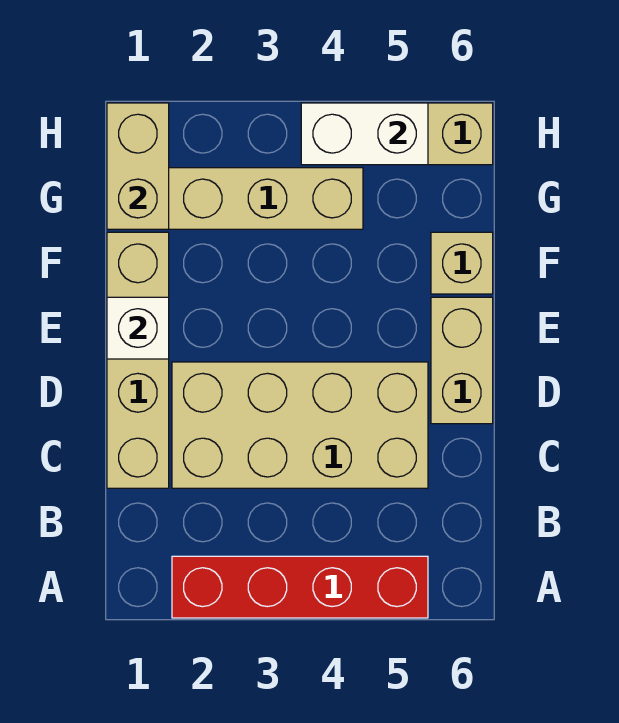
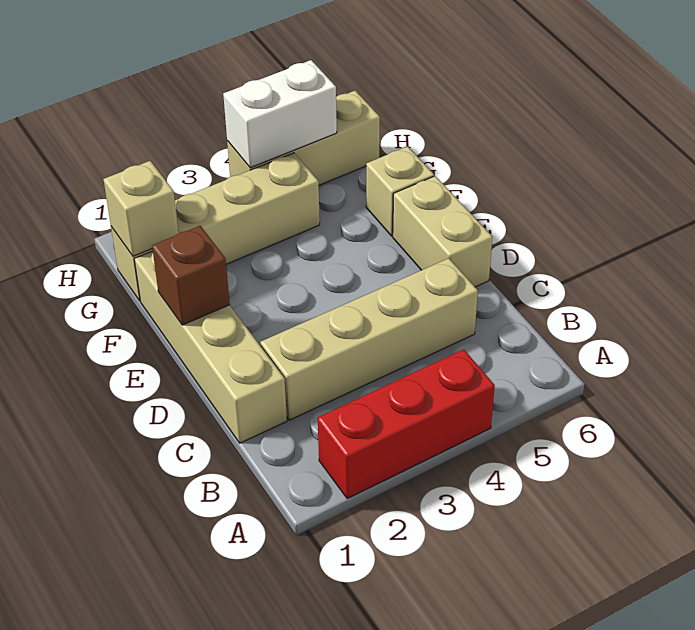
red brick A2:A5 level 1 -> red brick A2:A4 level 1
tan brick C2:D5 level 1 -> tan brick C2:C5 level 1
white brick E1 level 2 -> brown brick E1 level 2
tan brick G1:H1 level 2 -> tan brick G1 level 2

